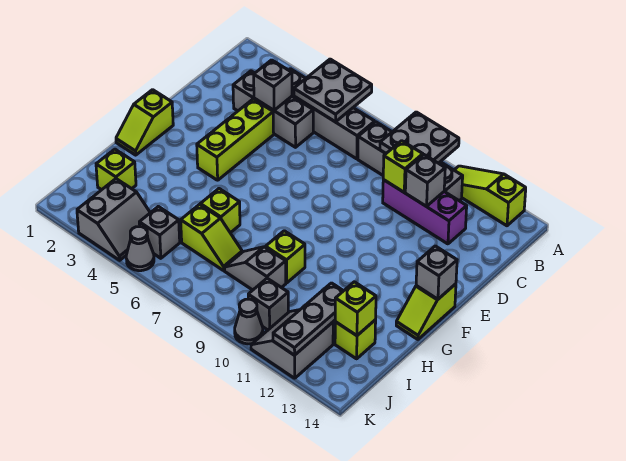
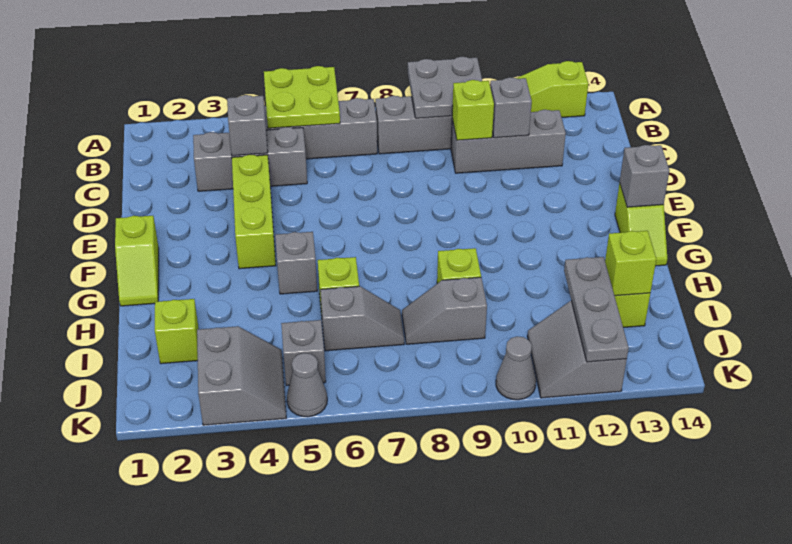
grey plate A5:B6 level 2 -> lime plate A5:B6 level 2
purple brick C10:C12 level 1 -> grey brick C10:C12 level 1
lime slope I6:I7 level 1 top 6 -> grey slope I6:I7 level 1 top 6
grey brick J10 level 1 -> grey brick G5 level 1

